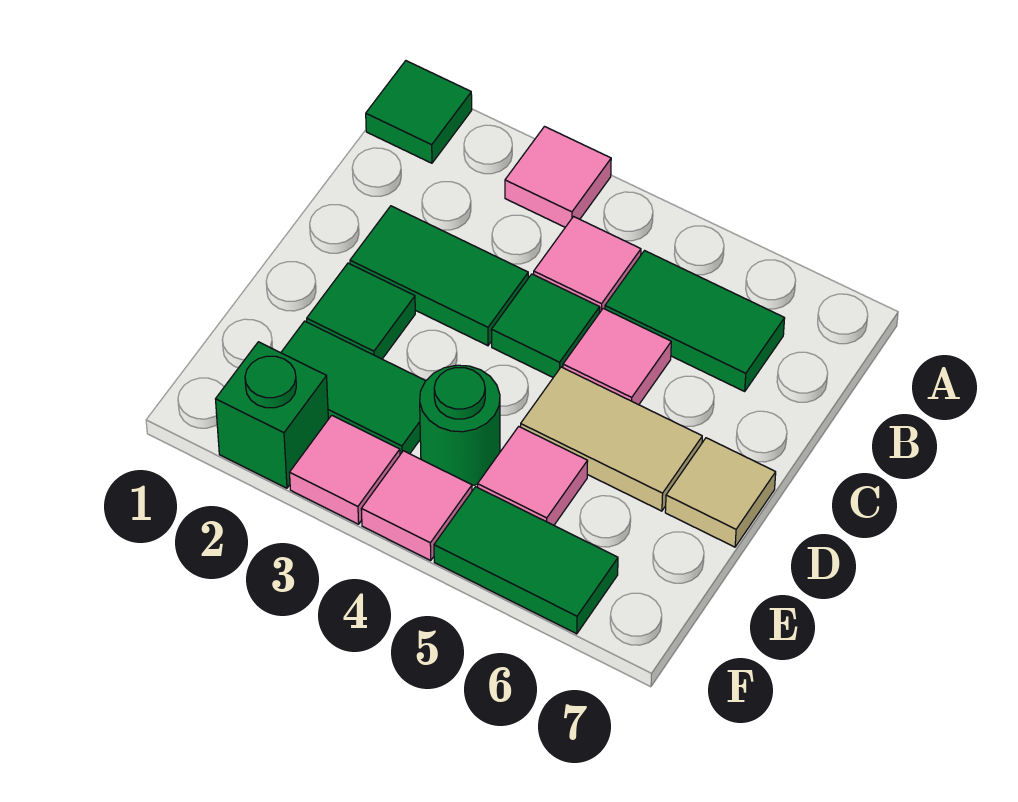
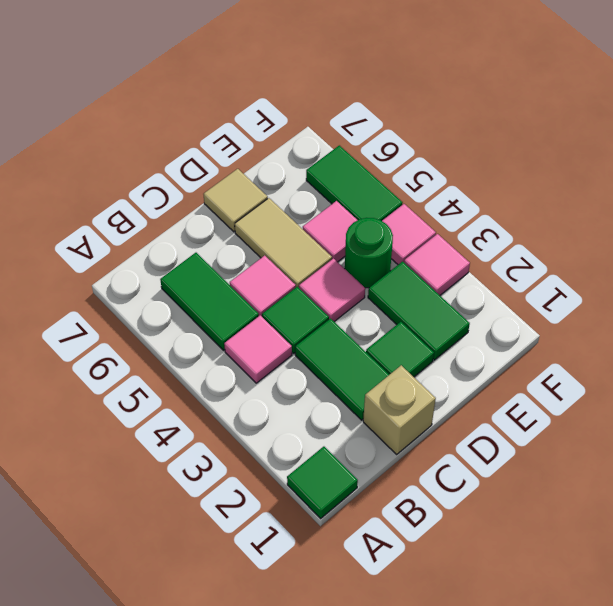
pink tile A3 level 1 -> pink tile D4 level 1
none -> tan brick C1 level 1
green brick F2 level 1 -> none

